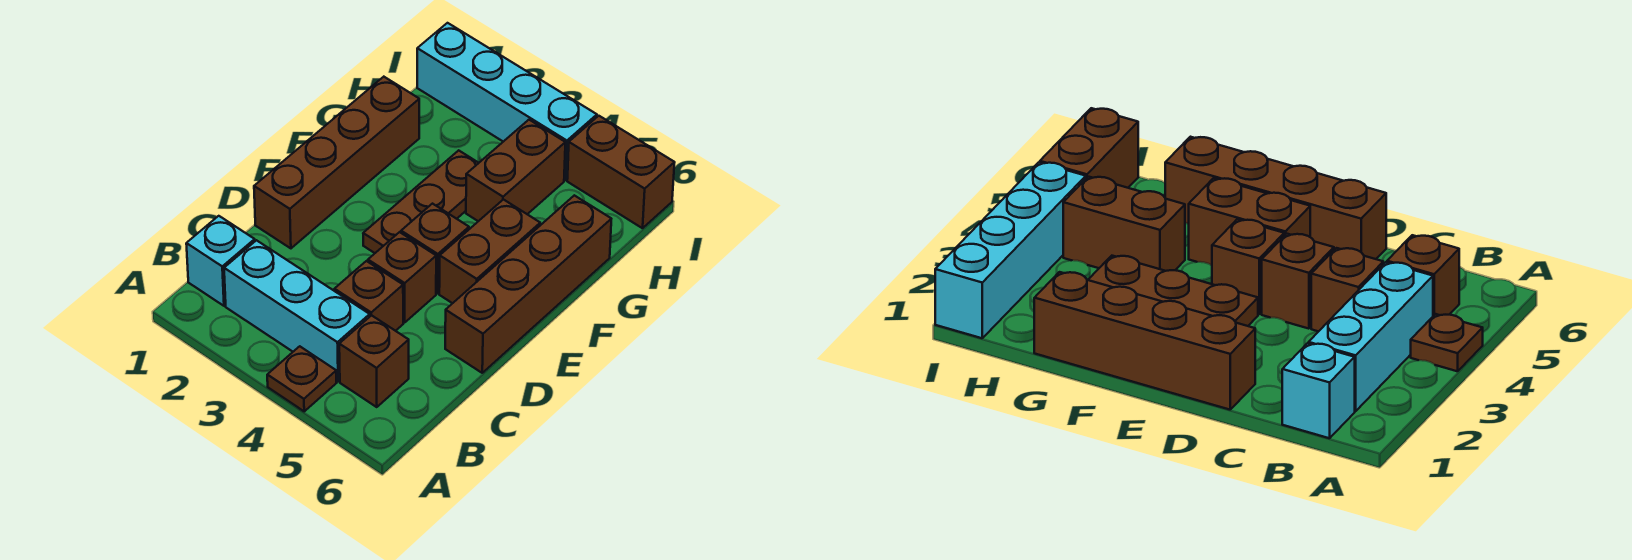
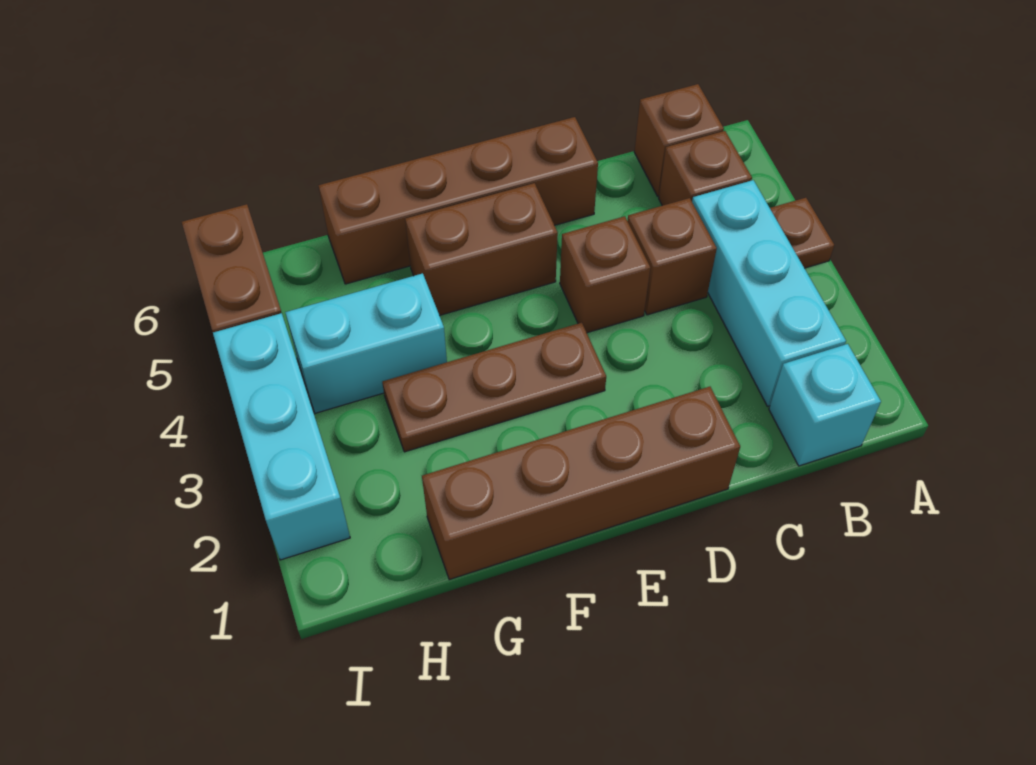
brown brick E4 level 1 -> brown brick B6 level 1
brown brick G4:H4 level 1 -> cyan brick G4:H4 level 1
cyan brick I1:I4 level 1 -> cyan brick I2:I4 level 1

